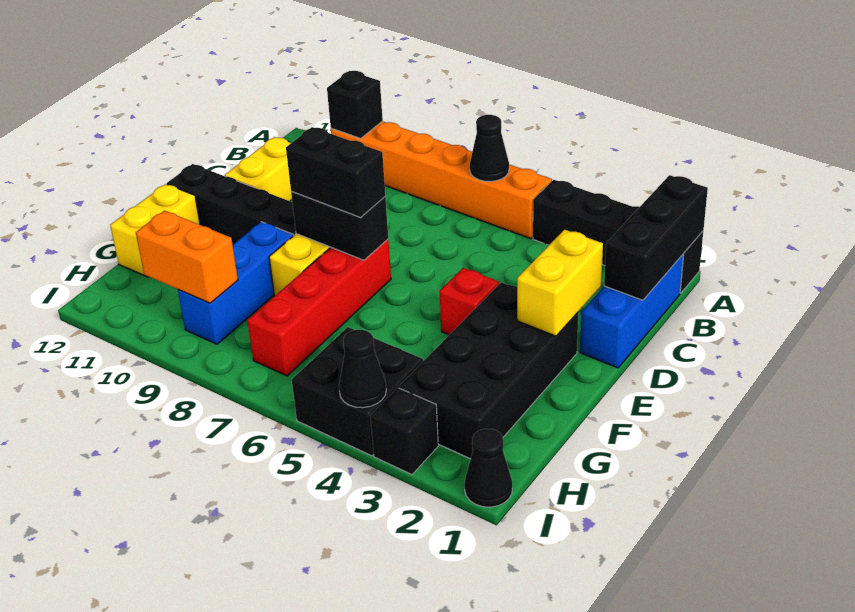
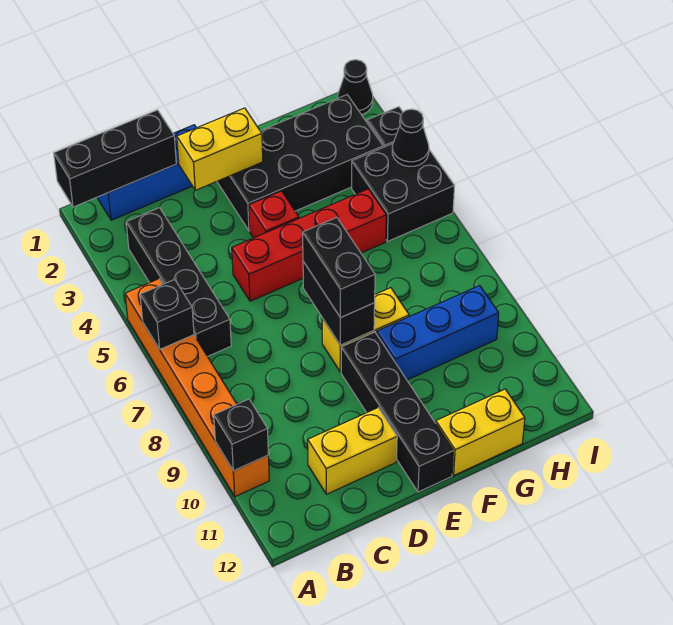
black brick A1:A4 level 1 -> black brick B3:B6 level 1
black cone A6 level 2 -> black brick A6 level 2
red brick E7:H7 level 1 -> red brick D5:G5 level 1
orange brick H9:H10 level 2 -> none

